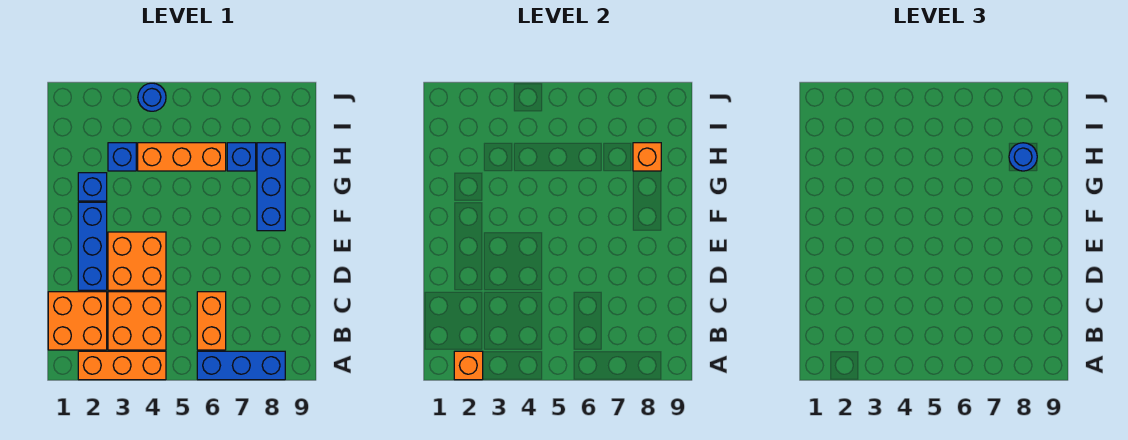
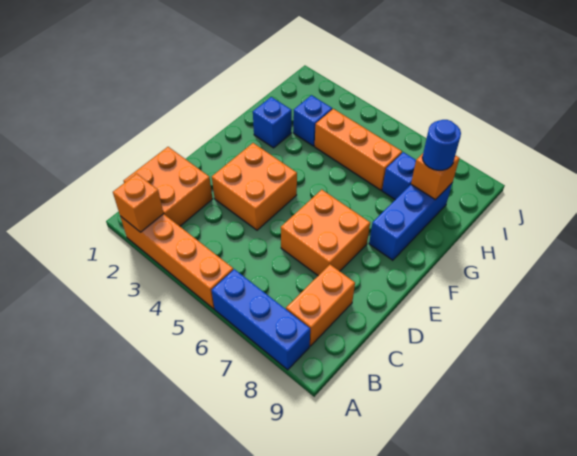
orange brick A2:A4 level 1 -> orange brick A2:A5 level 1
orange brick B3:C4 level 1 -> orange brick D6:E7 level 1
orange brick B6:C6 level 1 -> orange brick B8:C8 level 1
blue brick D2:F2 level 1 -> none
blue round brick J4 level 1 -> none

